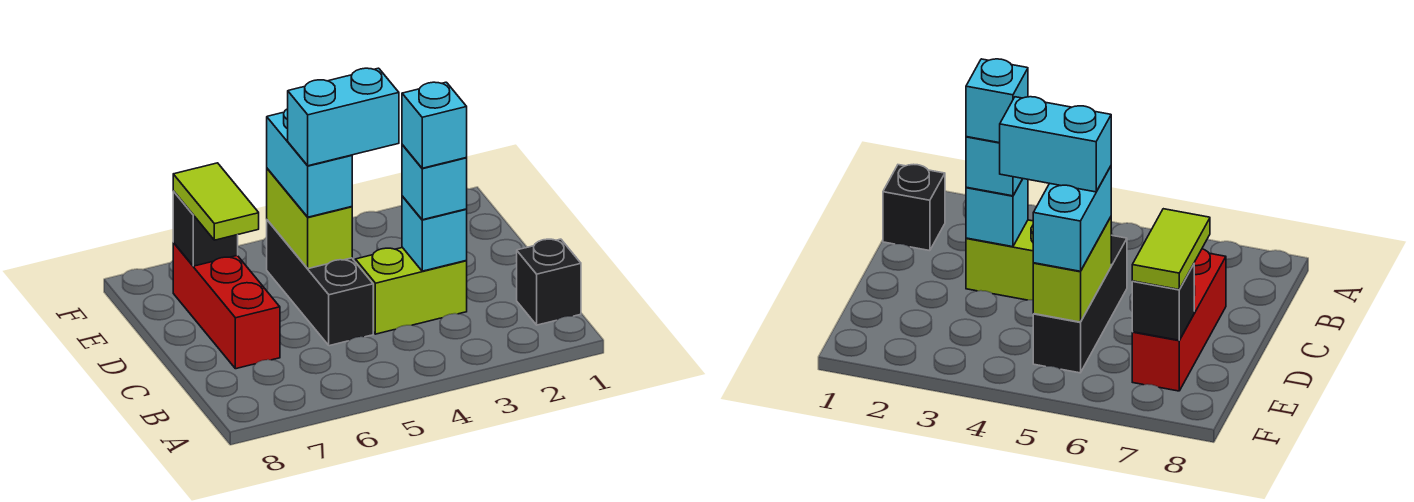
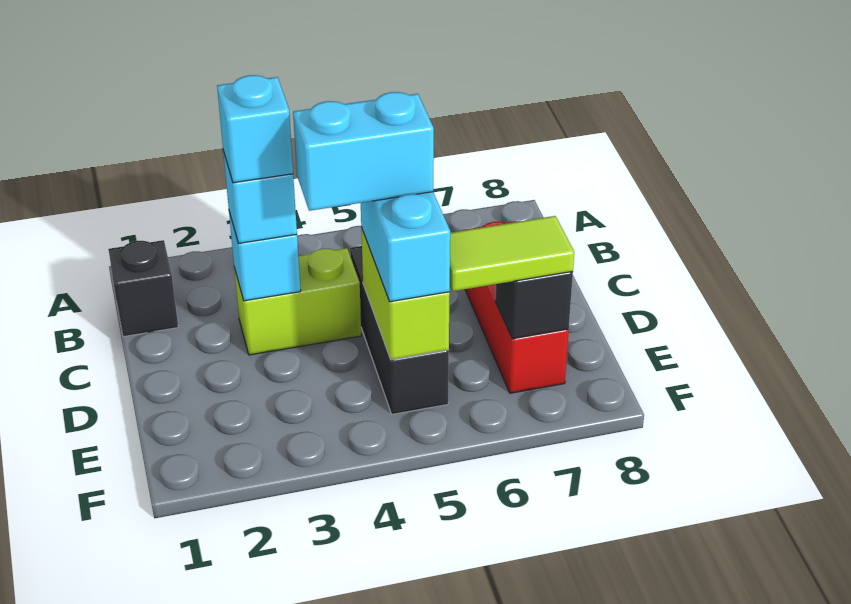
lime tile D7:E7 level 3 -> lime tile E6:E7 level 3

